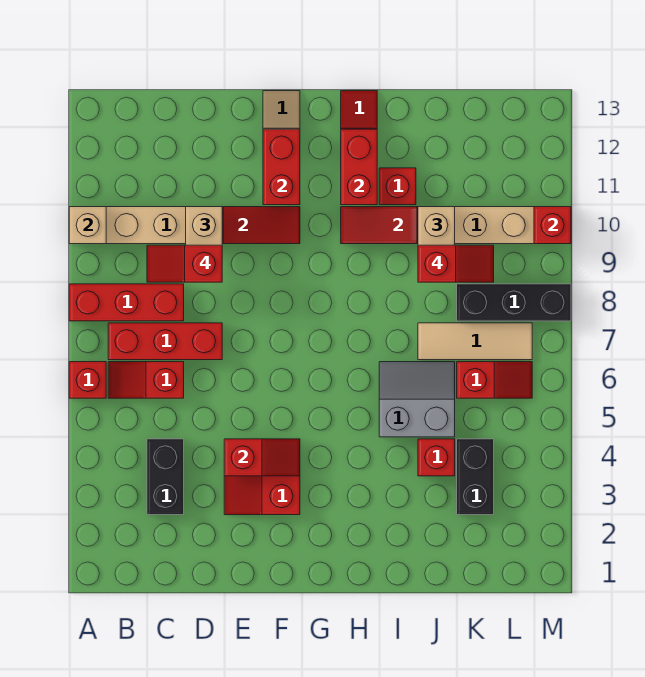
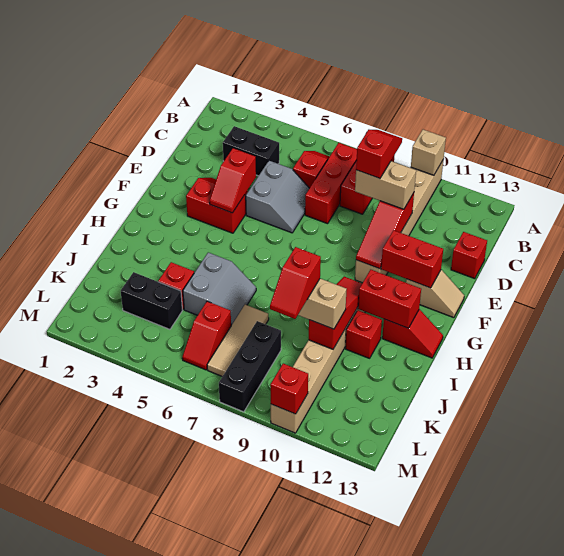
red brick A6 level 1 -> red brick D13 level 1
none -> grey slope D5:E6 level 1 top 5

